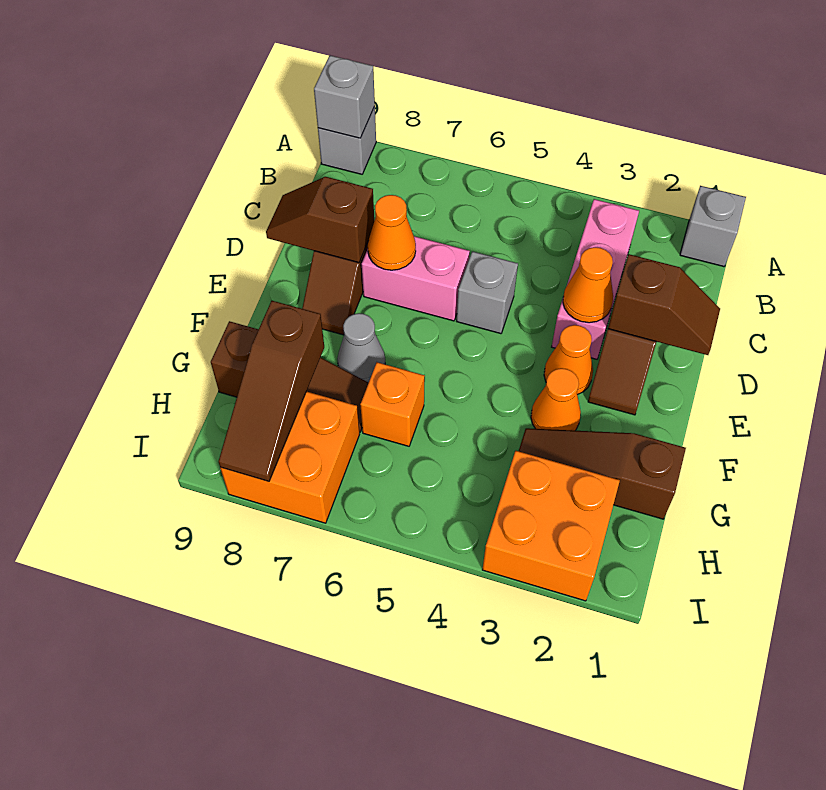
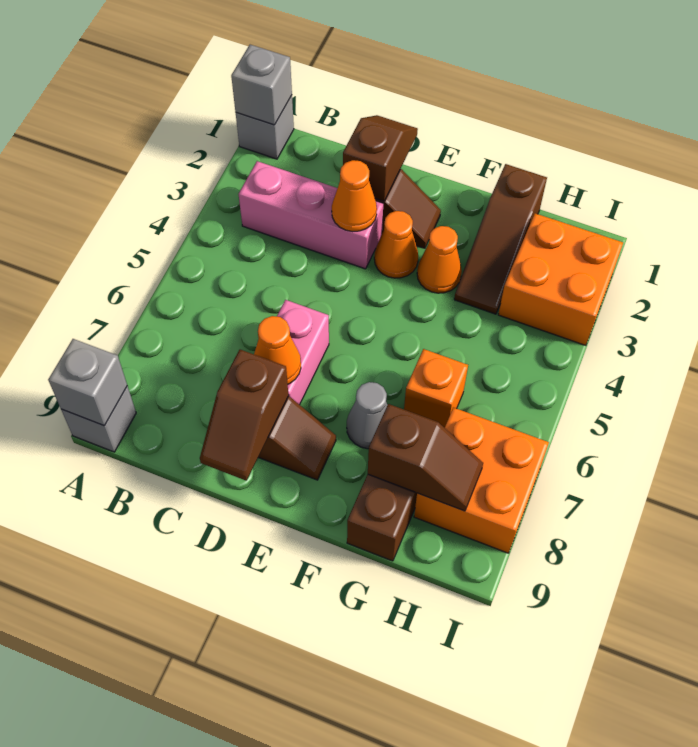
grey brick D5 level 1 -> grey brick A1 level 2
brown slope G8:I8 level 2 top G -> brown slope G8:H8 level 2 top G

